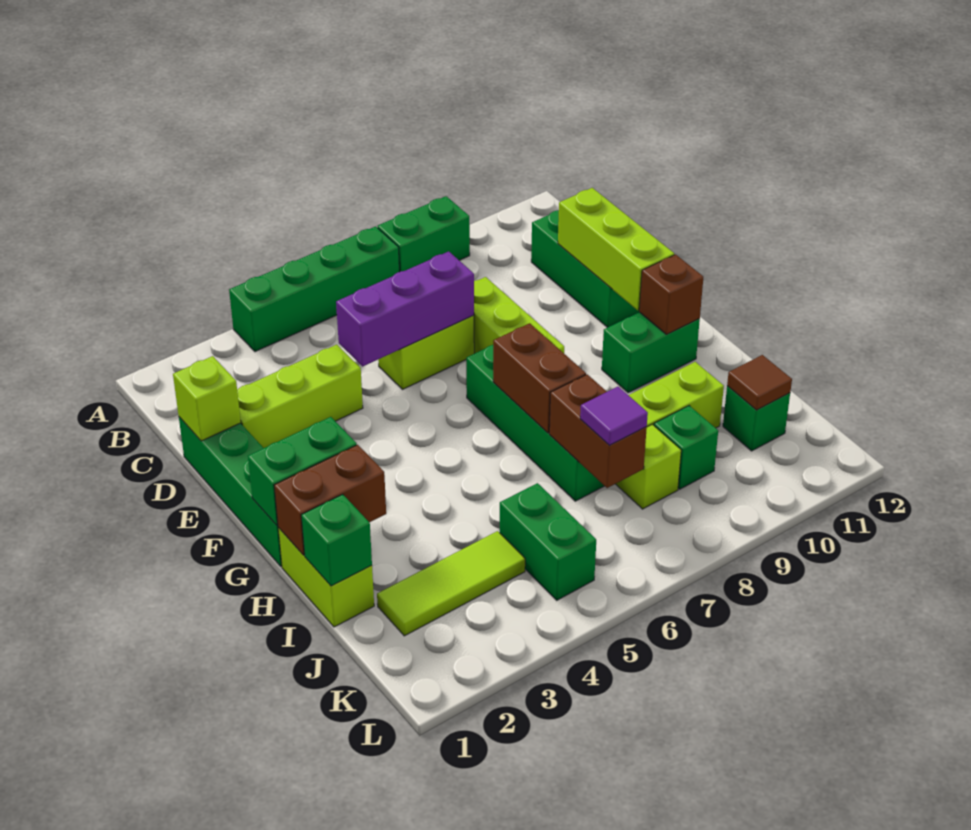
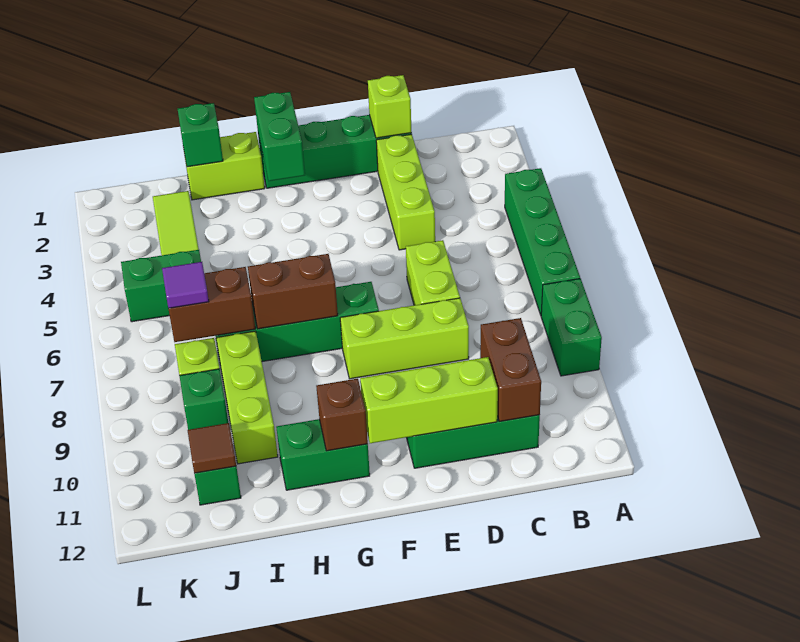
purple brick D5:D7 level 2 -> none
green brick G10:G11 level 1 -> green brick G11:H11 level 1
brown brick H1:H2 level 2 -> brown brick C10:C11 level 2

